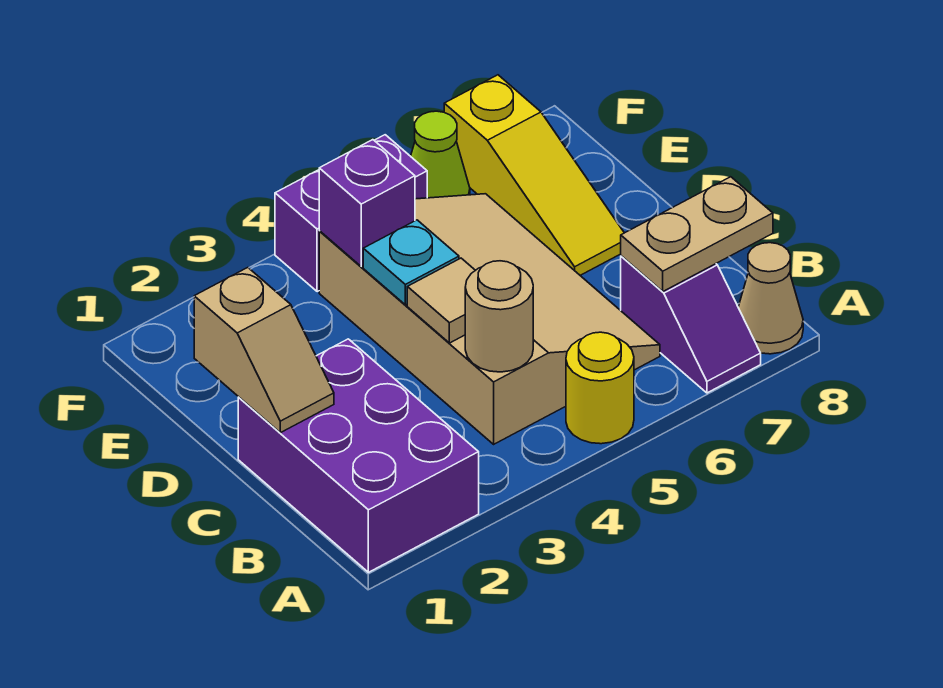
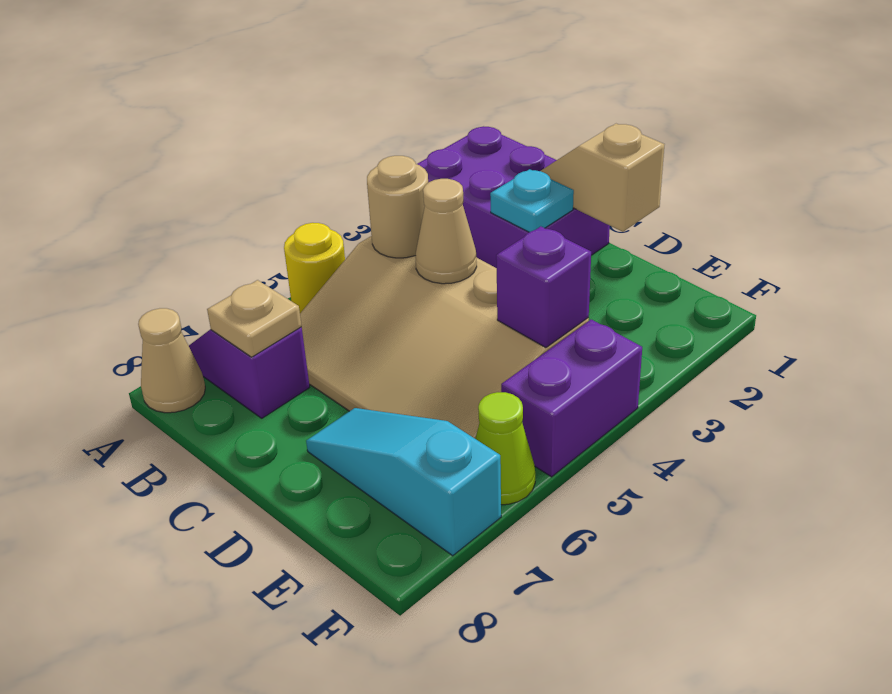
tan plate B7:B8 level 2 -> tan plate B7 level 2
tan tile C4 level 2 -> tan cone C4 level 2
cyan plate D4 level 2 -> cyan plate C2 level 2
yellow slope D7:F7 level 1 top F -> cyan slope D7:F7 level 1 top F

